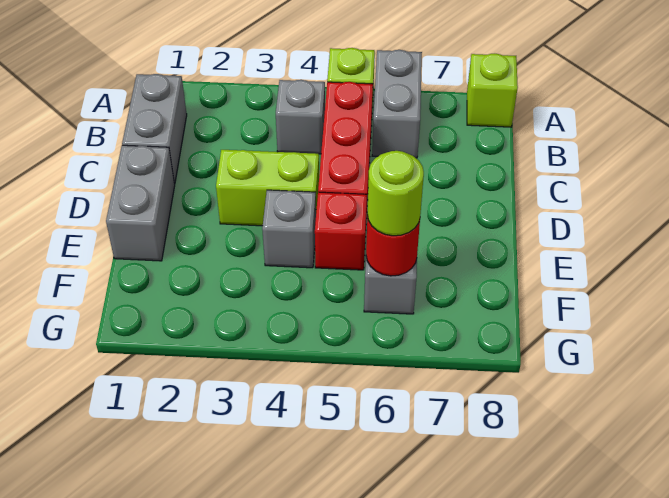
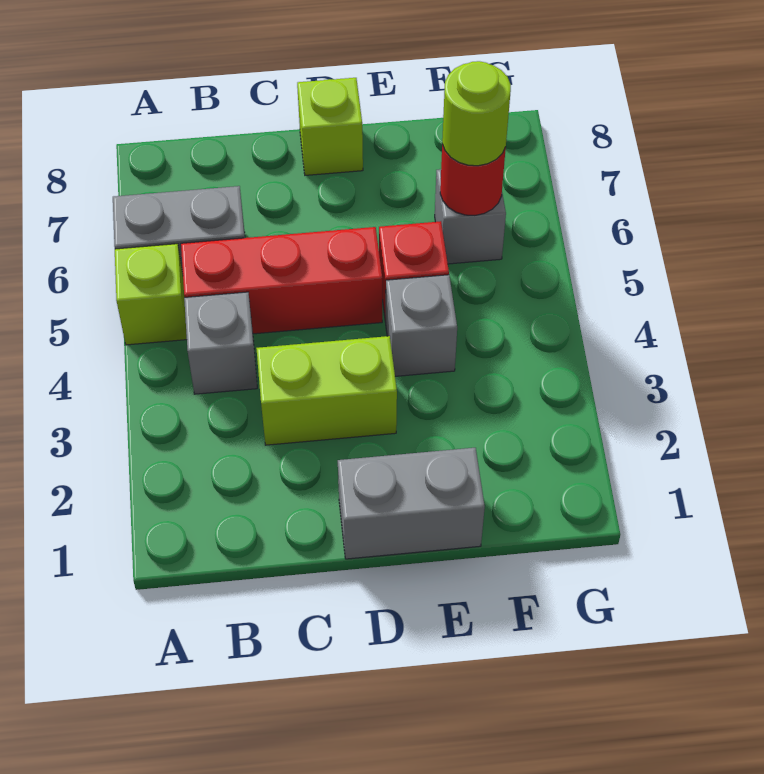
lime brick A8 level 1 -> lime brick D8 level 1
grey brick B1:C1 level 1 -> none
lime brick D3:D4 level 1 -> lime brick C3:D3 level 1

